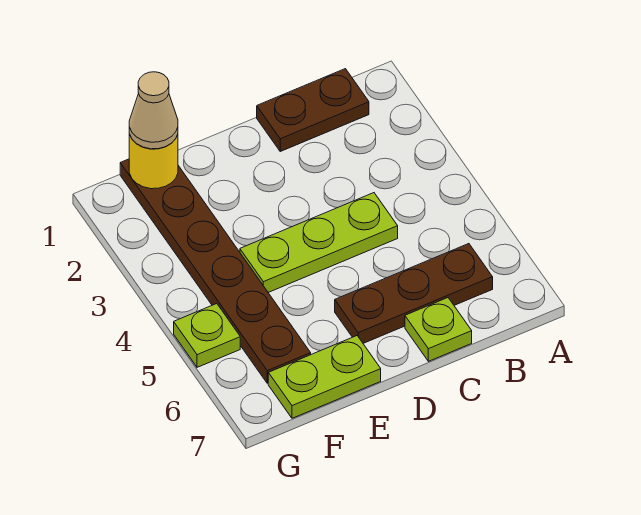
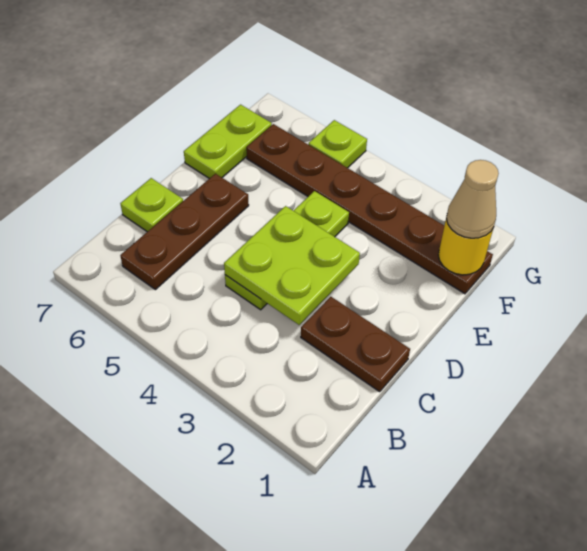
brown plate B1:C1 level 1 -> brown plate C1:C2 level 1
none -> lime plate C3:D4 level 2

